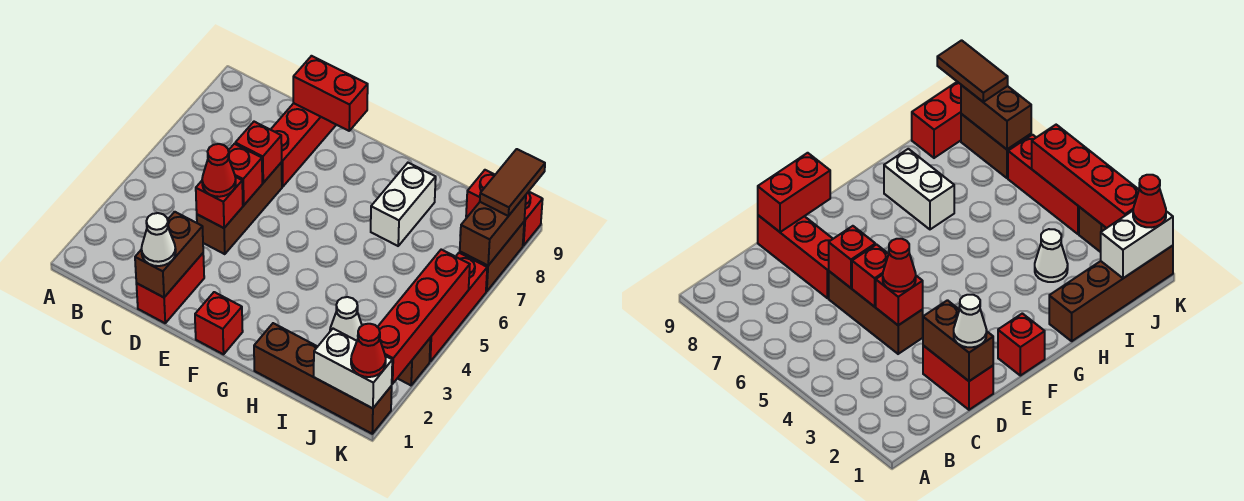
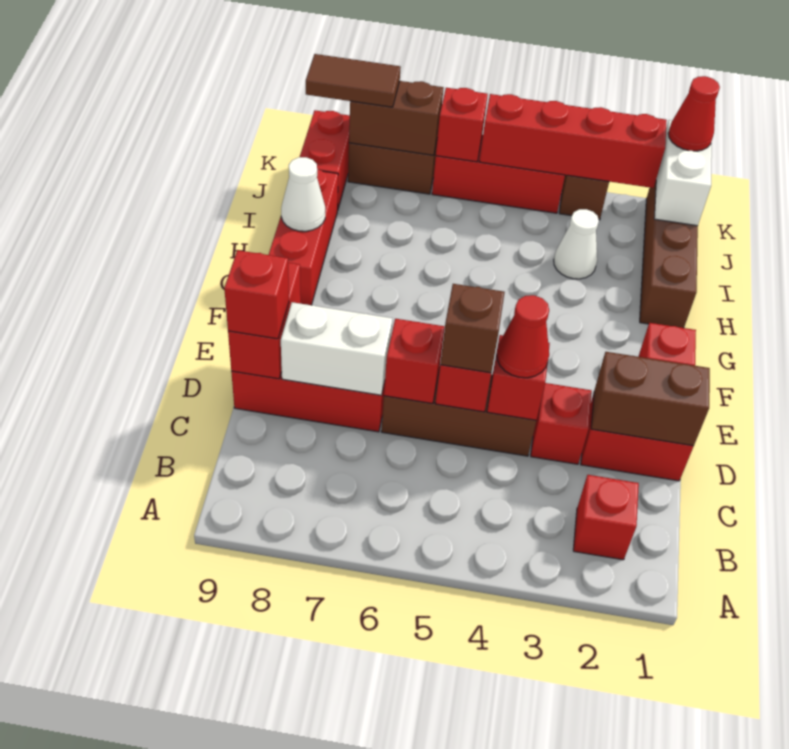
none -> red brick B2 level 1
white cone D1 level 3 -> white cone H9 level 2
none -> red brick D3 level 1
none -> brown brick D5 level 3
none -> red brick D9 level 3
none -> red brick G9:I9 level 1
white brick H7:H8 level 1 -> white brick D7:D8 level 2
none -> red brick K6 level 2

